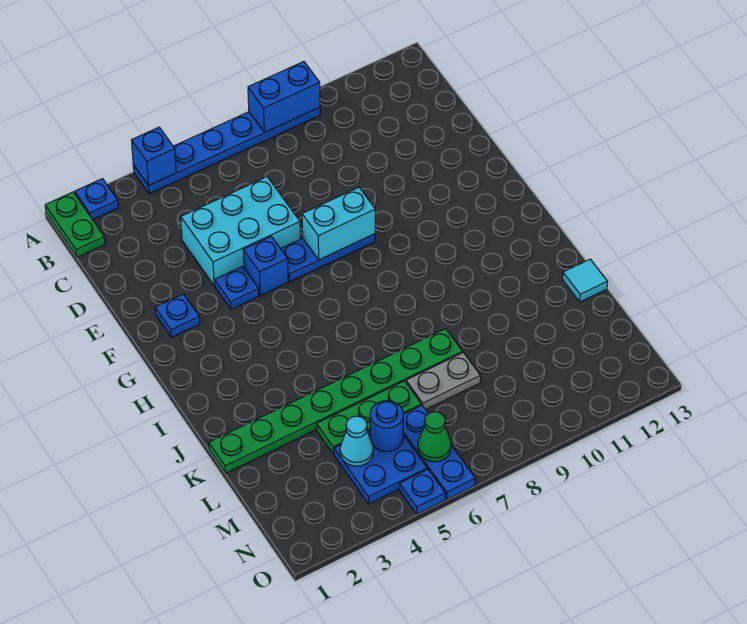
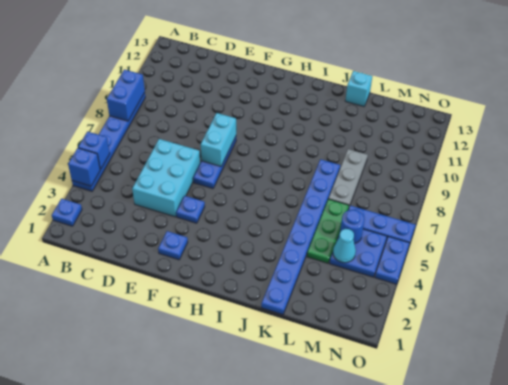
green plate A1:B1 level 1 -> none
blue brick F5 level 1 -> blue brick A5 level 2
green plate K1:K8 level 1 -> blue plate K1:K8 level 1
cyan tile K13 level 1 -> cyan brick K13 level 1
grey plate L7:L8 level 1 -> grey plate L7:L9 level 1
green cone N6 level 2 -> none
blue plate O5 level 1 -> blue plate O4:O5 level 1

